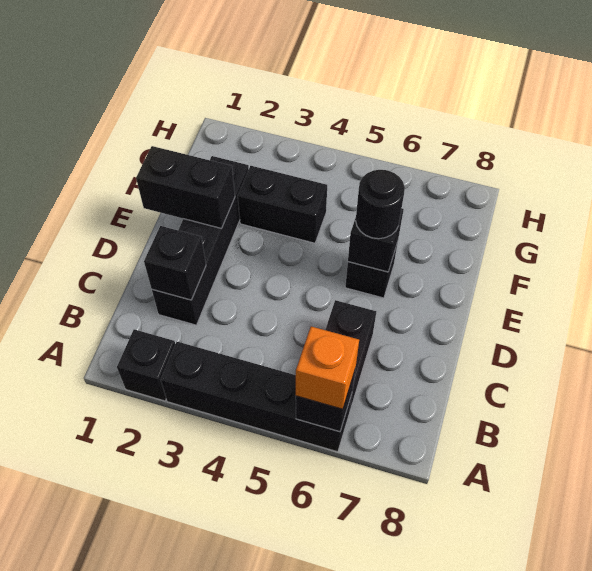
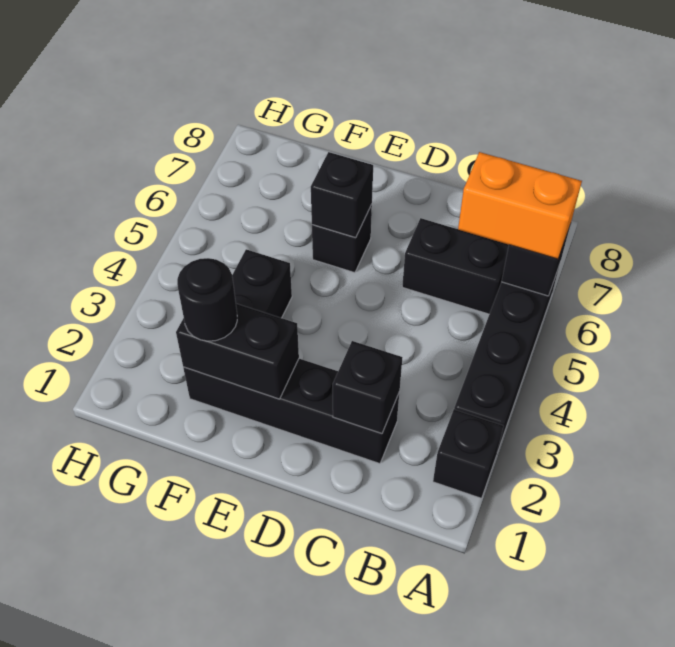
orange brick A6 level 3 -> orange brick A6:B6 level 3
black brick E1:E2 level 2 -> black brick E2:F2 level 2
black round brick E6 level 3 -> black round brick F2 level 3

